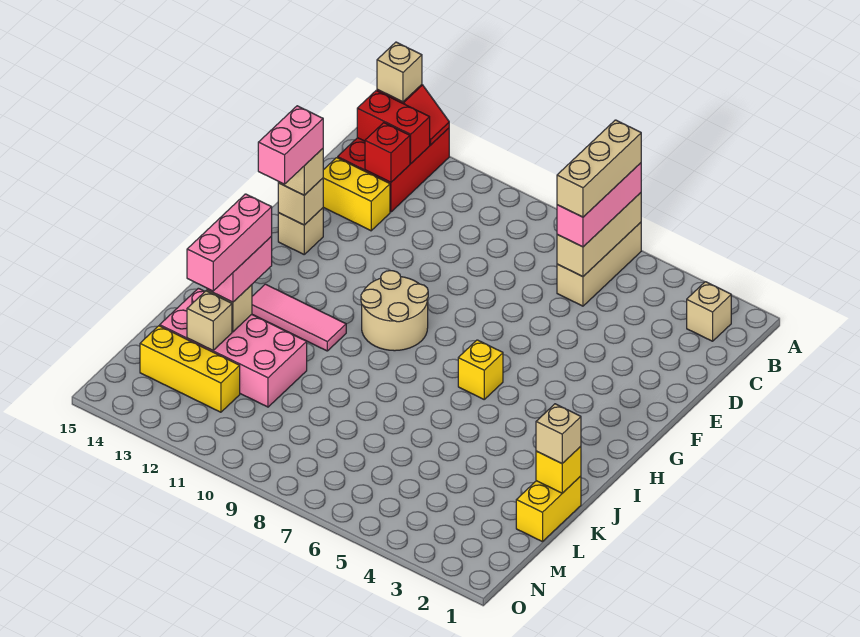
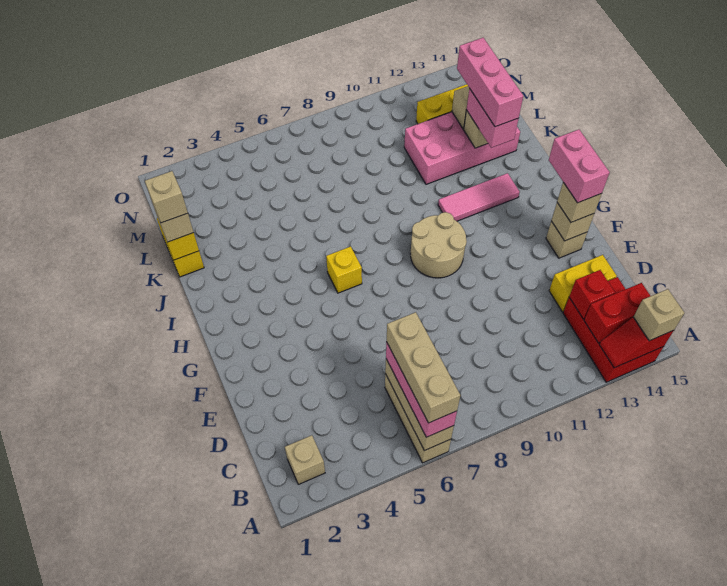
none -> tan brick K1 level 4

